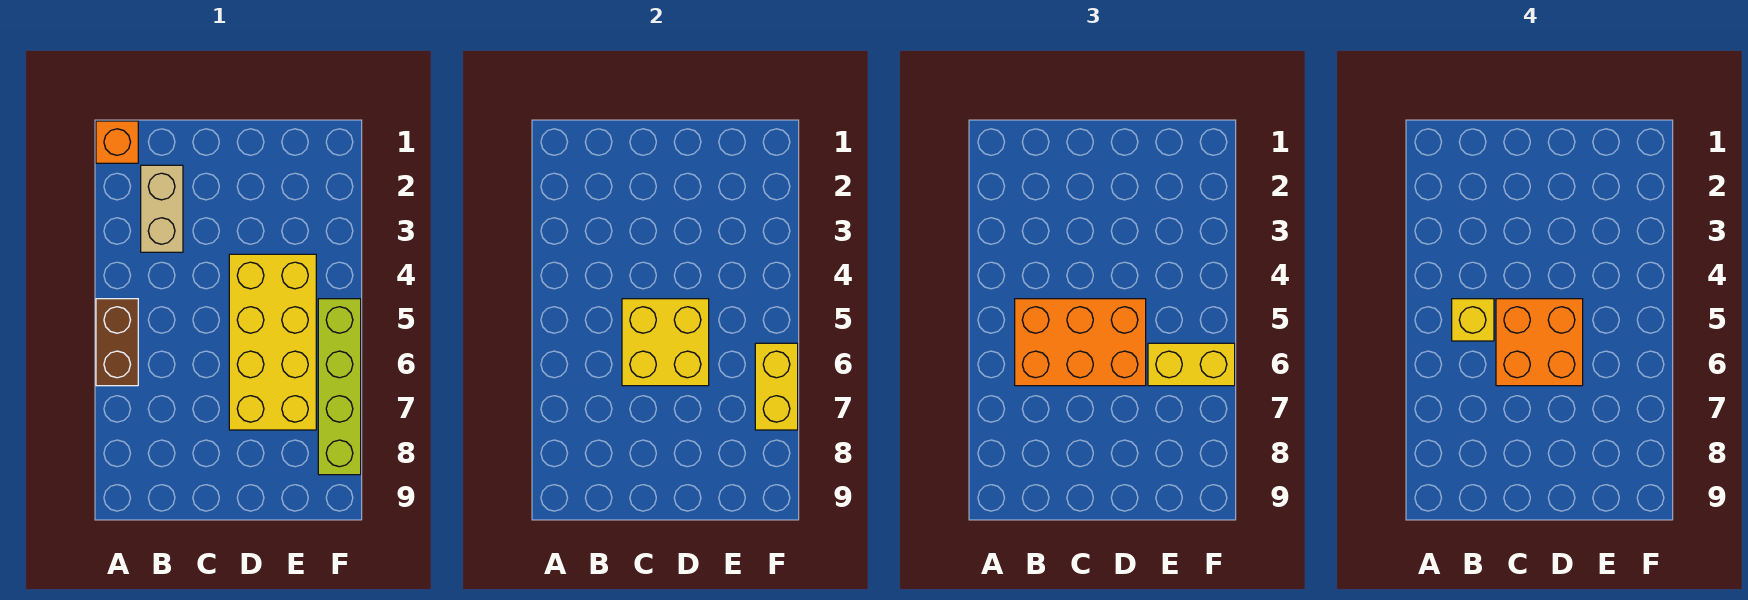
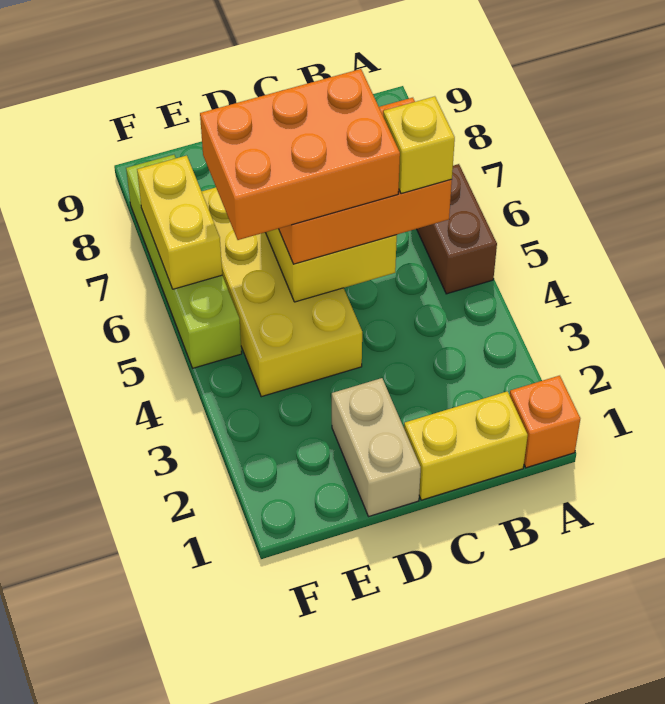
tan brick B2:B3 level 1 -> tan brick D1:D2 level 1
orange brick C5:D6 level 4 -> orange brick C5:E6 level 4
yellow brick E6:F6 level 3 -> yellow brick B1:C1 level 1

